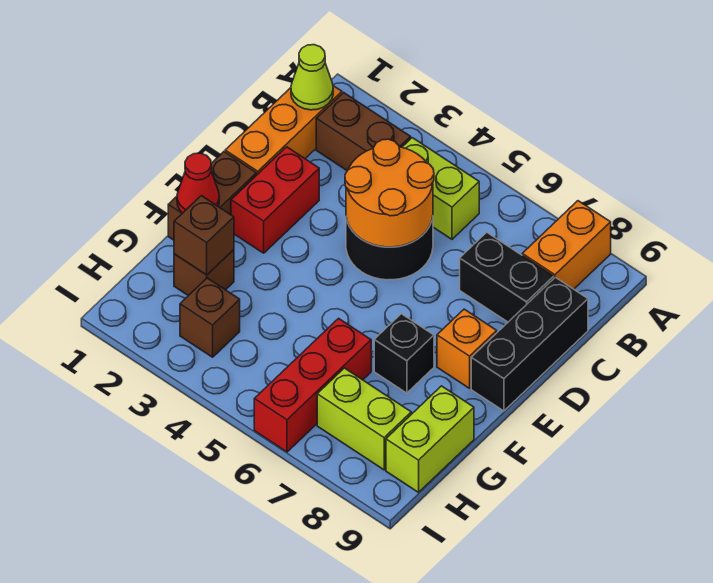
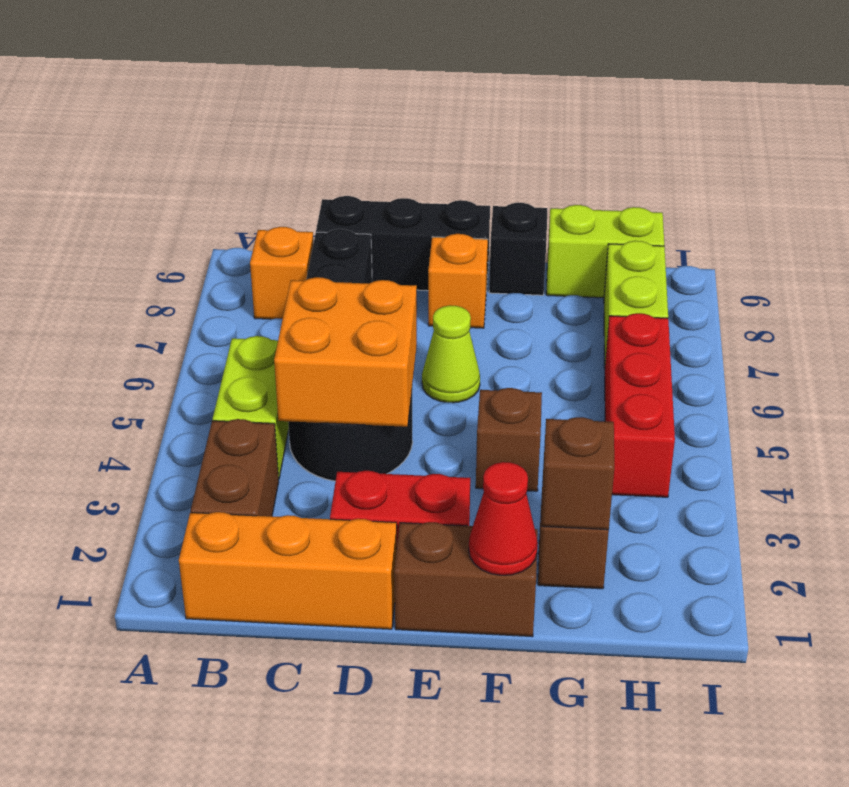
orange brick A8:B8 level 1 -> orange brick B8 level 1
lime cone B1 level 2 -> lime cone E6 level 1
orange round brick C4:D5 level 2 -> orange brick C4:D5 level 2
black brick F7 level 1 -> black brick F9 level 1
red brick G6:I6 level 1 -> red brick H4:H6 level 1
brown brick H3 level 1 -> brown brick F4 level 1

